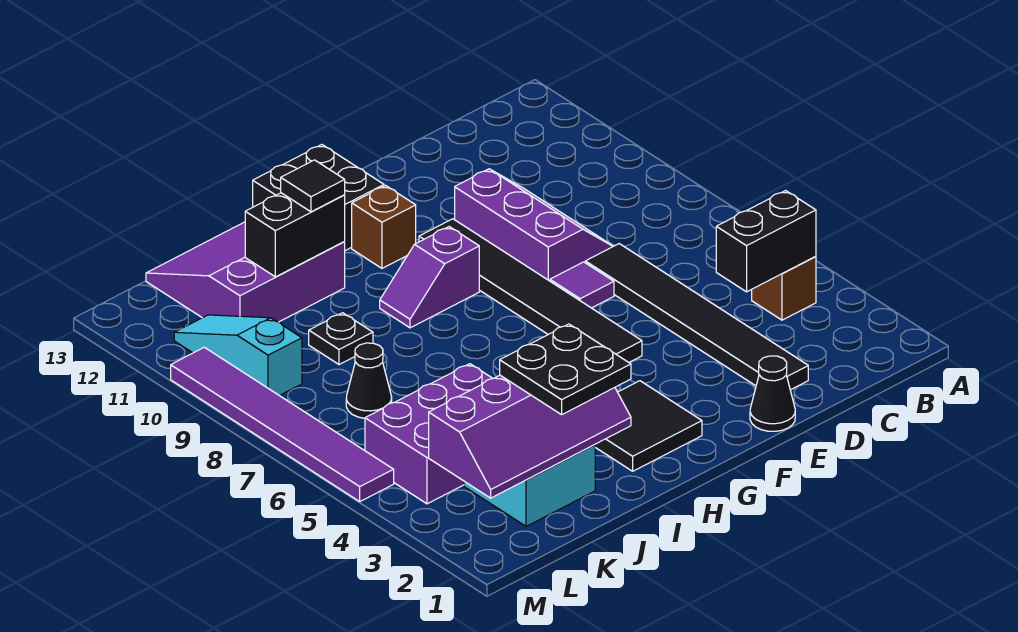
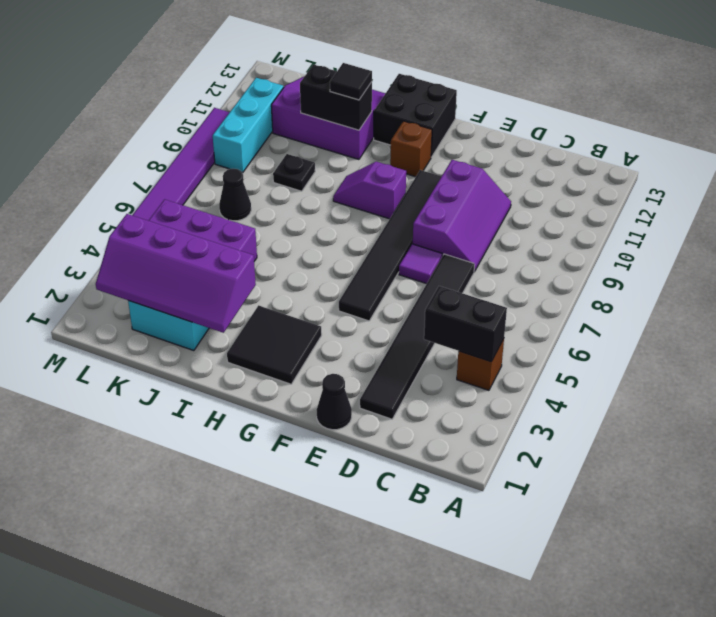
black plate I2:J3 level 3 -> none
cyan slope L9:L11 level 1 top 9 -> cyan brick L9:L11 level 1

